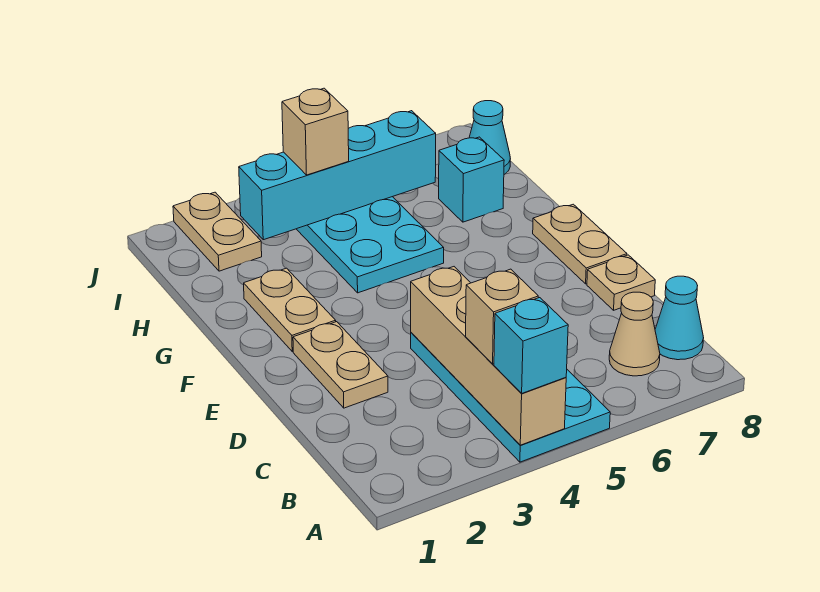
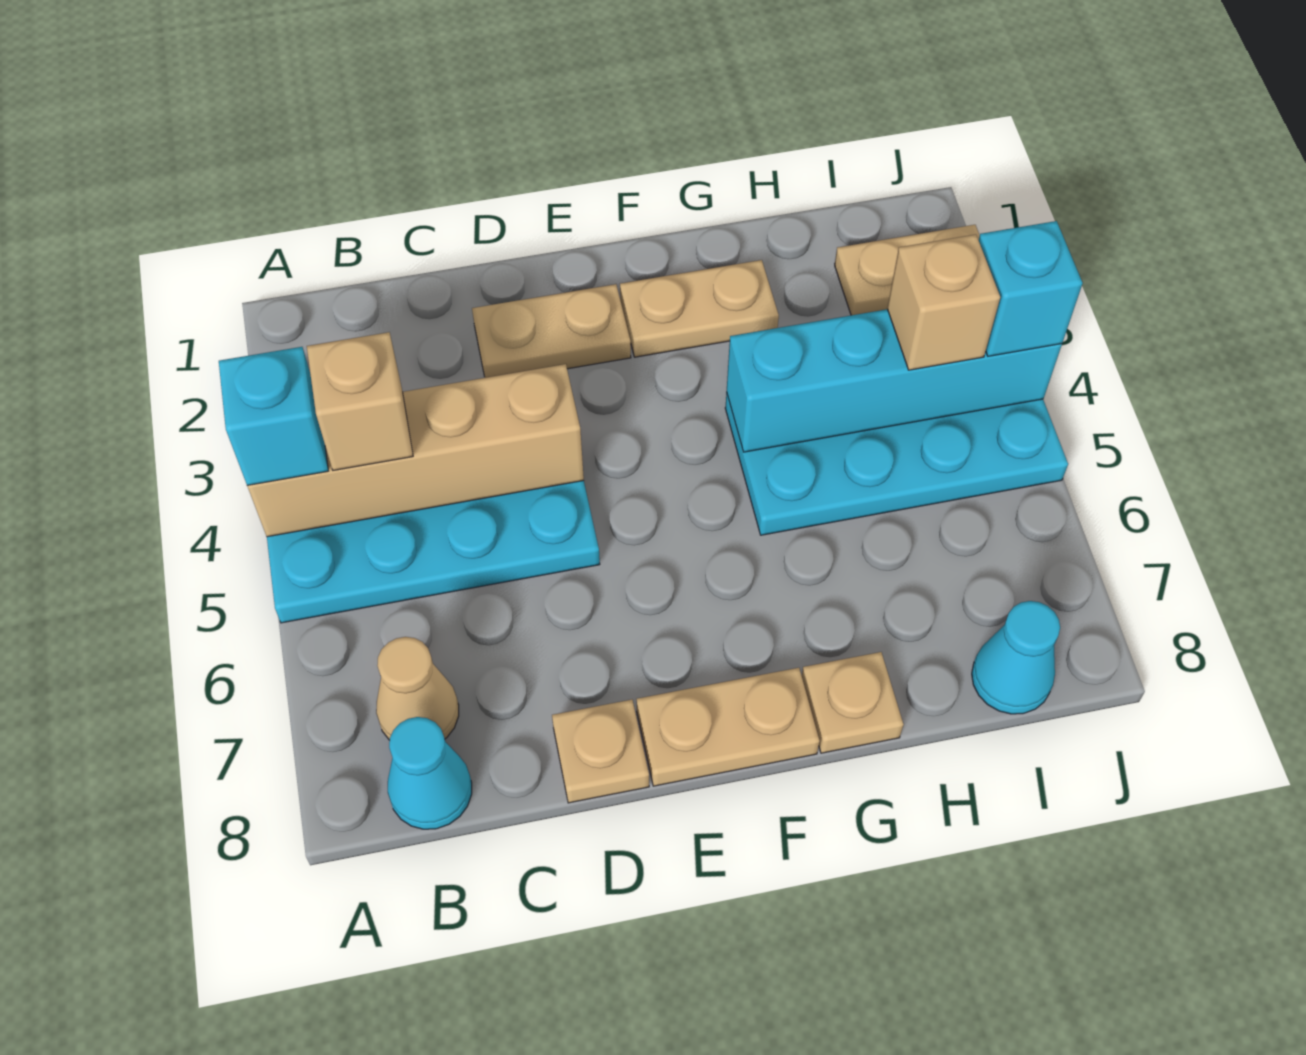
none -> tan plate G8 level 1
cyan brick H7 level 1 -> cyan brick J4 level 3
cyan brick I3:I6 level 2 -> cyan brick G4:J4 level 2

